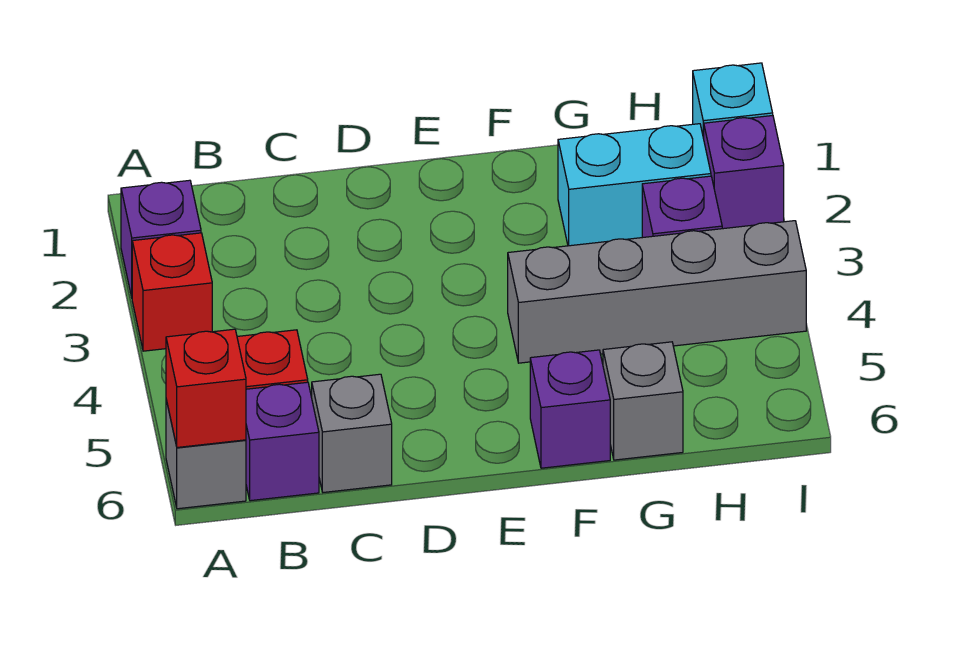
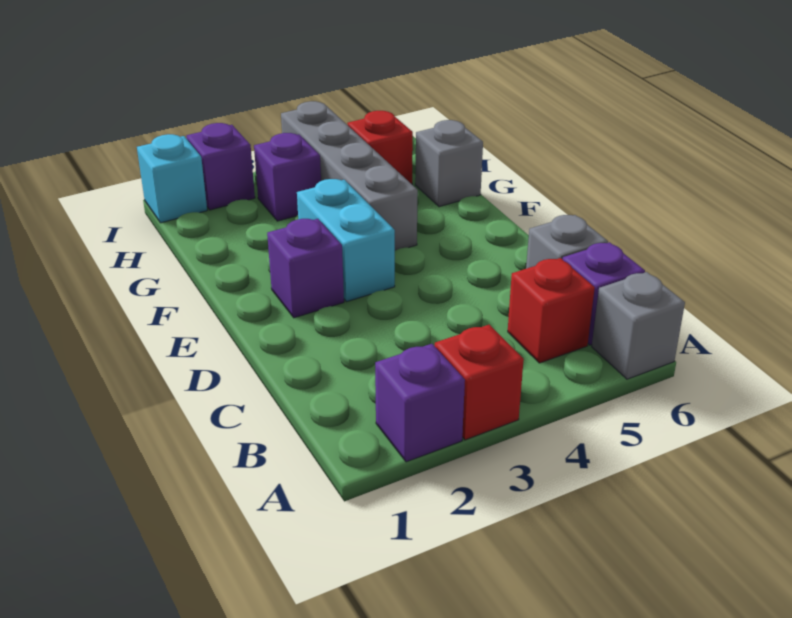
red brick A6 level 2 -> red brick H5 level 1
purple brick F6 level 1 -> purple brick E2 level 1
cyan brick G2:H2 level 1 -> cyan brick E3:F3 level 1

